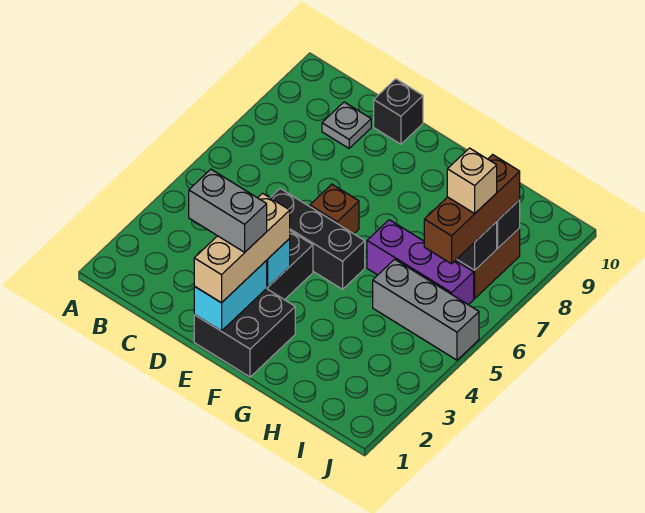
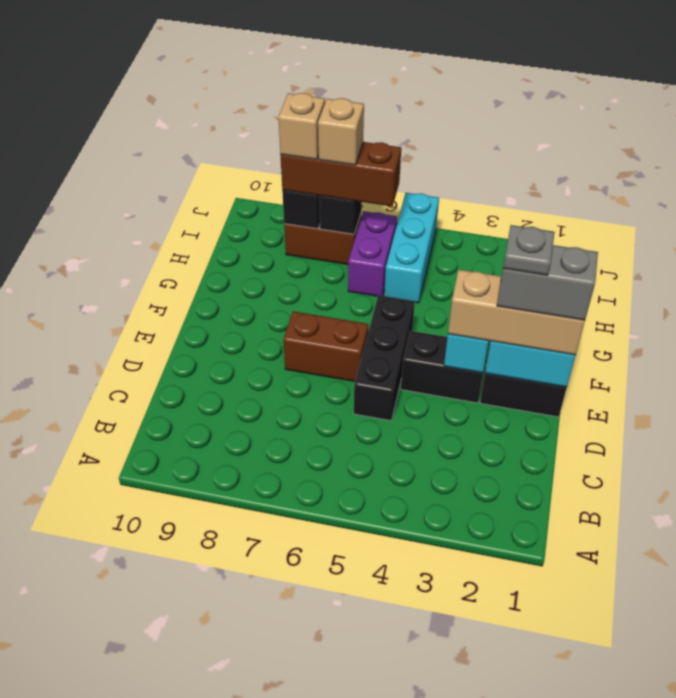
grey plate C9 level 1 -> grey plate E2 level 5
grey brick D2:E2 level 4 -> grey brick E1:E2 level 4
black brick D10 level 1 -> none
brown brick E6 level 1 -> brown brick E6:E7 level 1
purple brick G6:I6 level 1 -> purple brick H6:I6 level 1
grey brick H5:J5 level 1 -> cyan brick H5:J5 level 1
none -> tan brick I8 level 4

